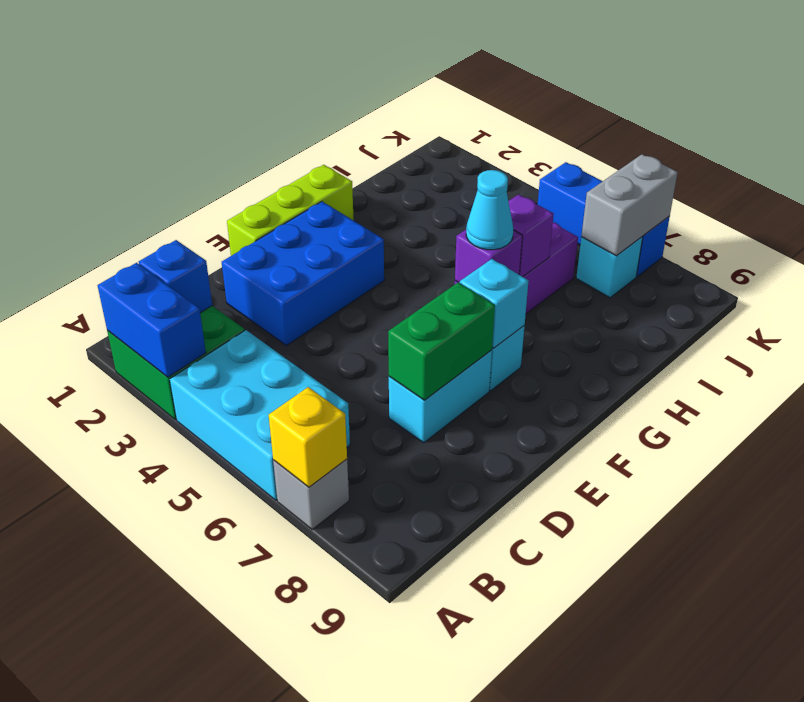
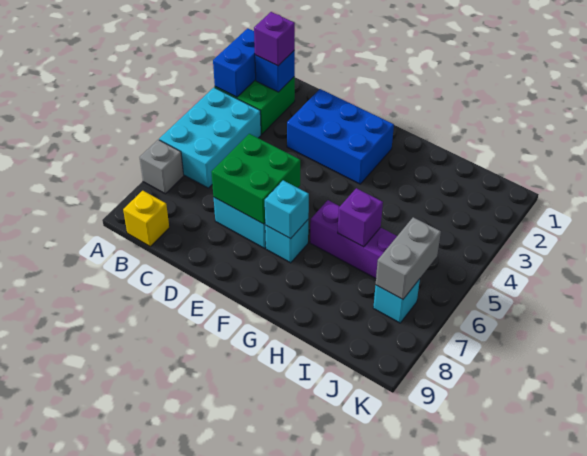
yellow brick A7 level 2 -> yellow brick B9 level 1
green brick D7:E7 level 2 -> green brick D6:E7 level 2
lime brick E1:G1 level 1 -> none
purple brick G6 level 2 -> purple brick B2 level 3
cyan cone G6 level 3 -> none
grey brick J7:K7 level 2 -> grey brick J6:J7 level 2
blue brick K5:K7 level 1 -> none

